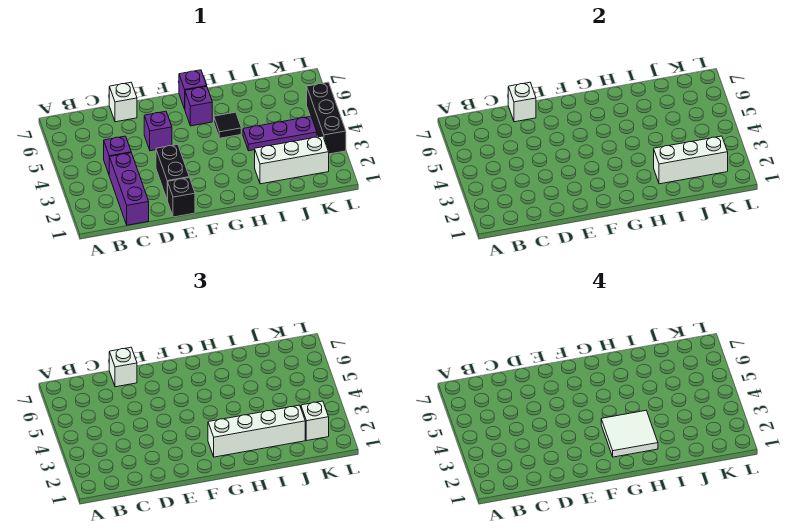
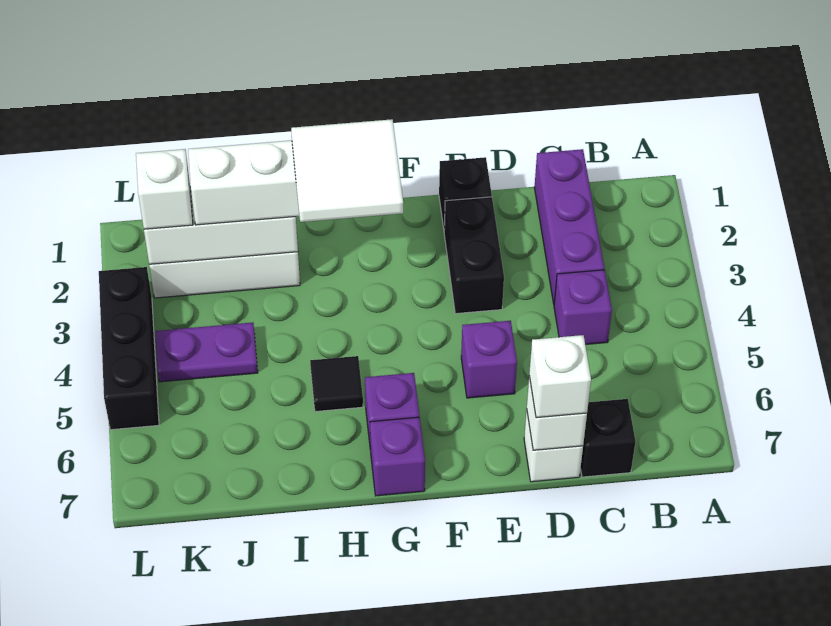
none -> black brick C7 level 1
purple plate I4:K4 level 1 -> purple plate J4:K4 level 1

